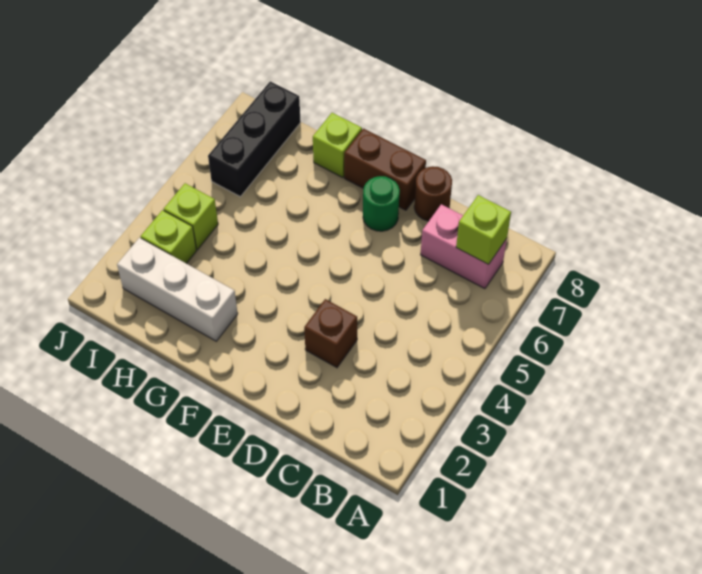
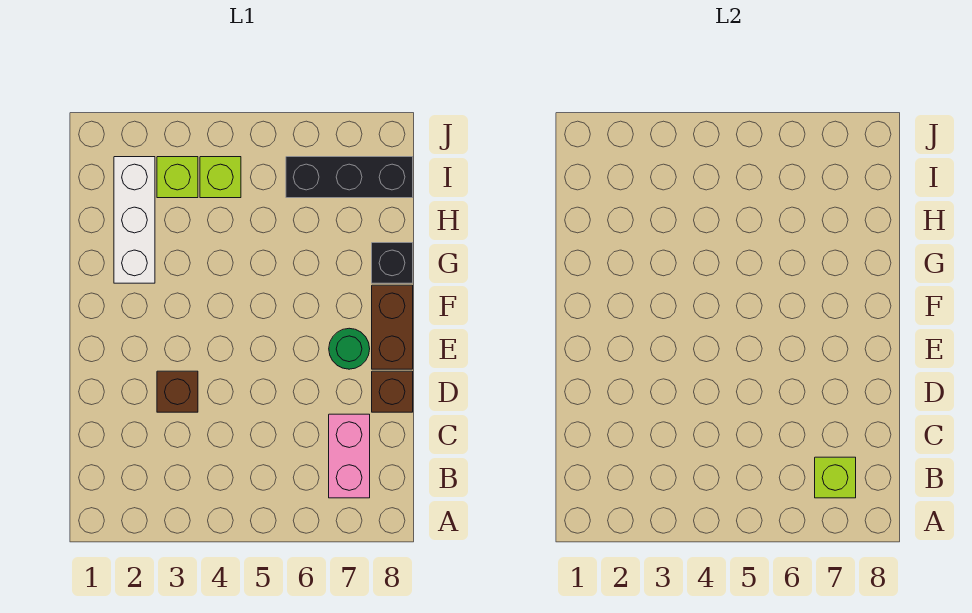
brown round brick D8 level 1 -> brown brick D8 level 1
lime brick G8 level 1 -> black brick G8 level 1

